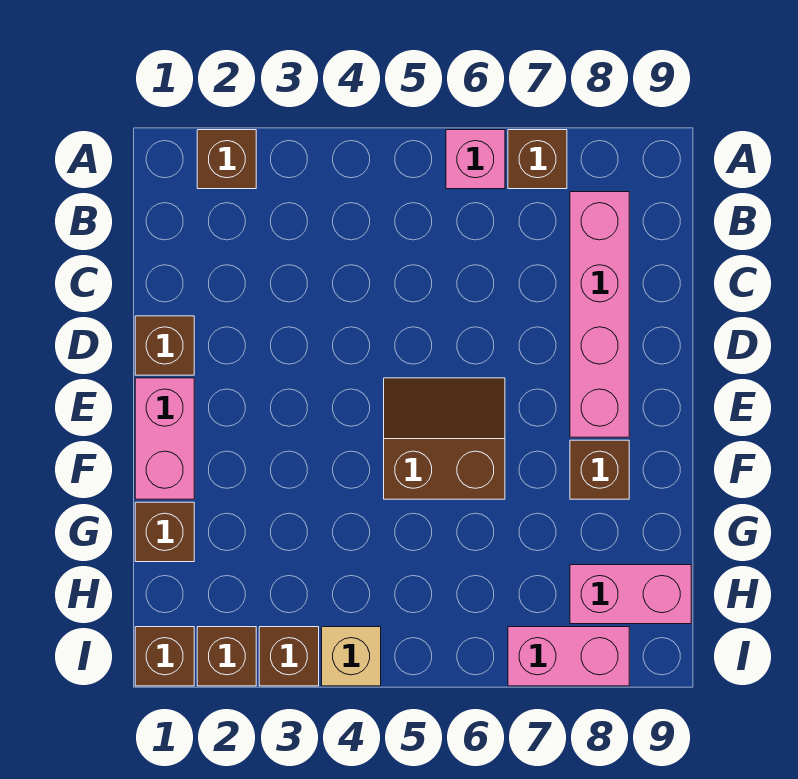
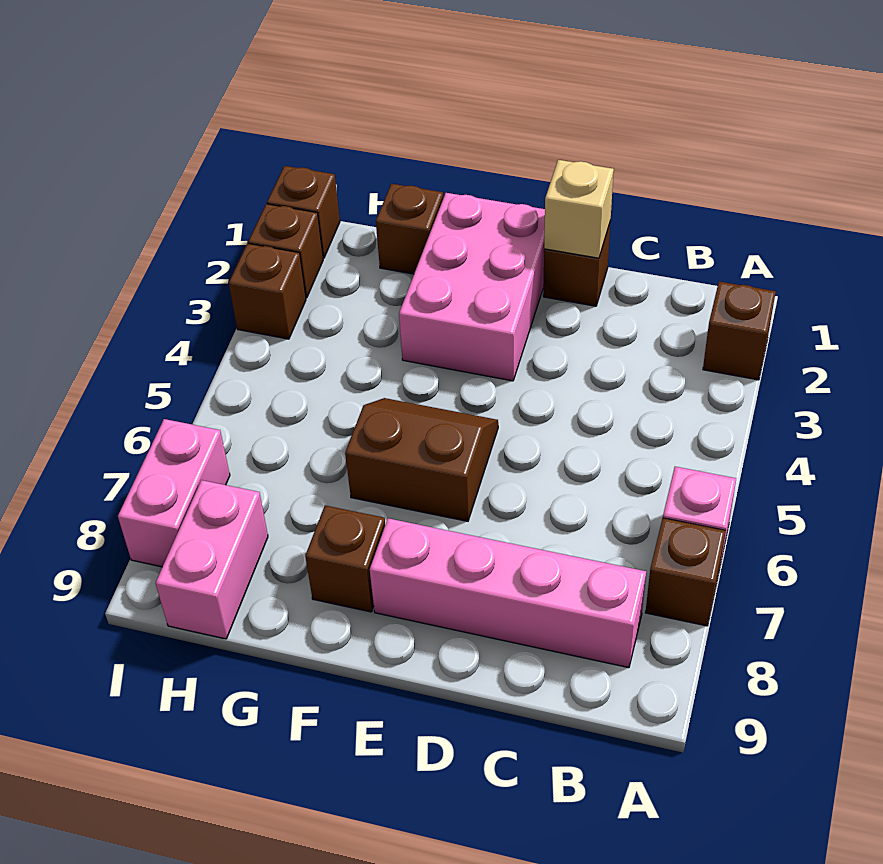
pink brick E1:F1 level 1 -> pink brick E1:F3 level 1
brown slope E5:F6 level 1 top F -> brown slope E5:F6 level 1 top 6
tan brick I4 level 1 -> tan brick D1 level 2

